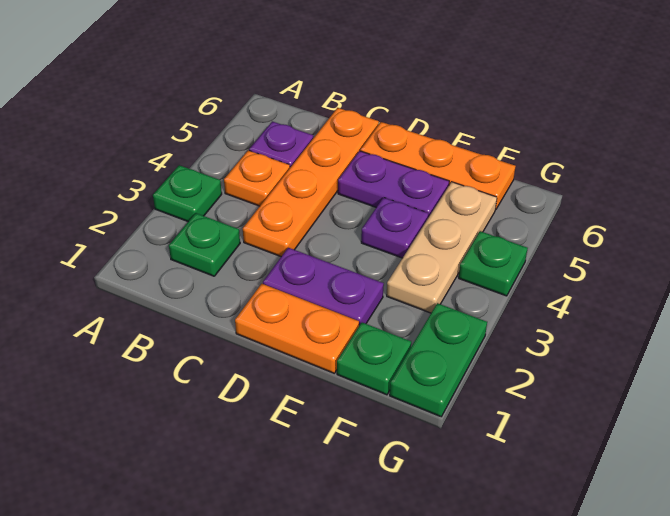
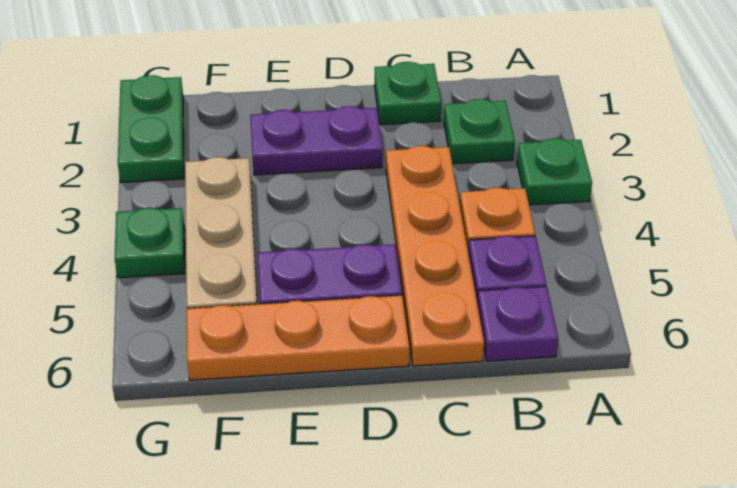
orange plate D1:E1 level 1 -> none
purple plate E4 level 1 -> purple plate B6 level 1
green plate F1 level 1 -> green plate C1 level 1

